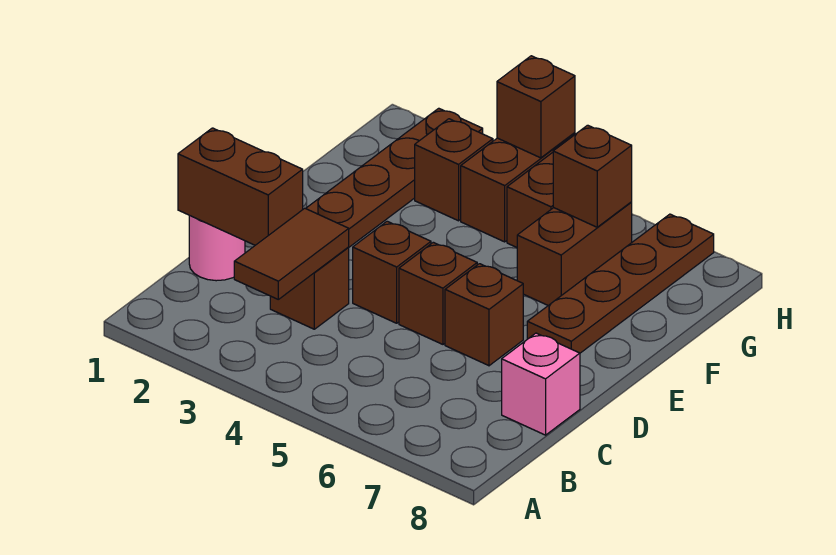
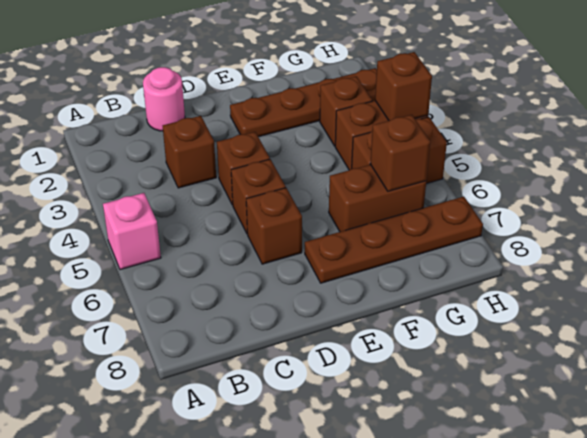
brown tile B3:C3 level 2 -> none
brown brick C1:C2 level 2 -> none
pink brick C8 level 1 -> pink brick A5 level 1

